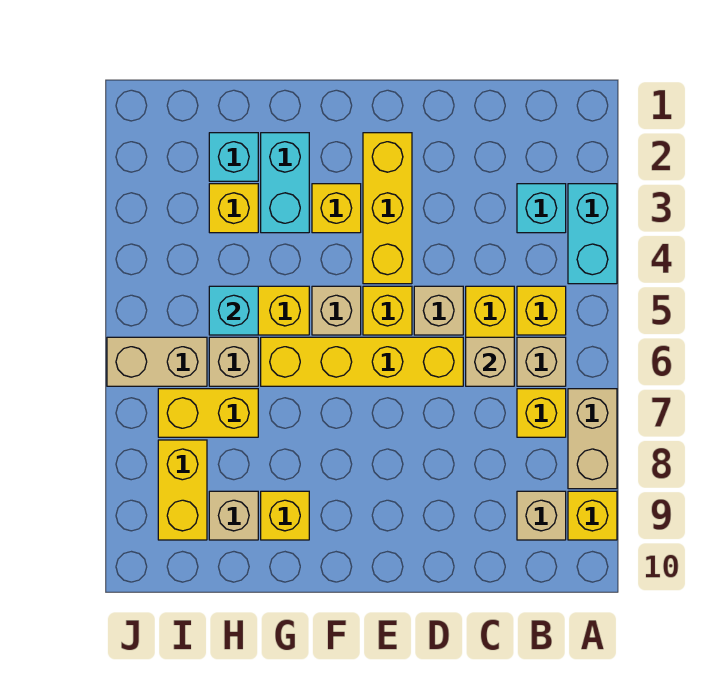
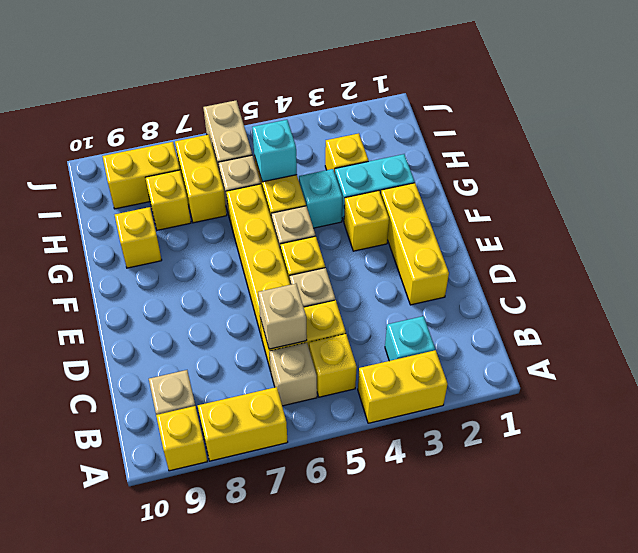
cyan brick A3:A4 level 1 -> yellow brick A3:A4 level 1
tan brick A7:A8 level 1 -> yellow brick A7:A8 level 1
yellow brick B7 level 1 -> yellow brick H8 level 1
yellow brick E2:E4 level 1 -> yellow brick D2:F2 level 1
cyan brick H2 level 1 -> cyan brick G4 level 1
tan brick H9 level 1 -> none

